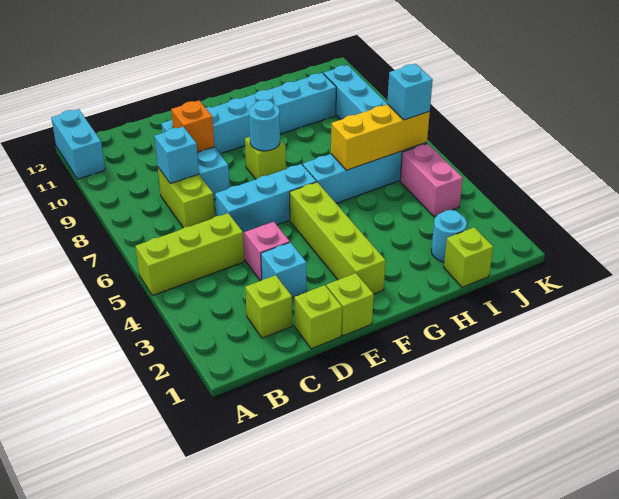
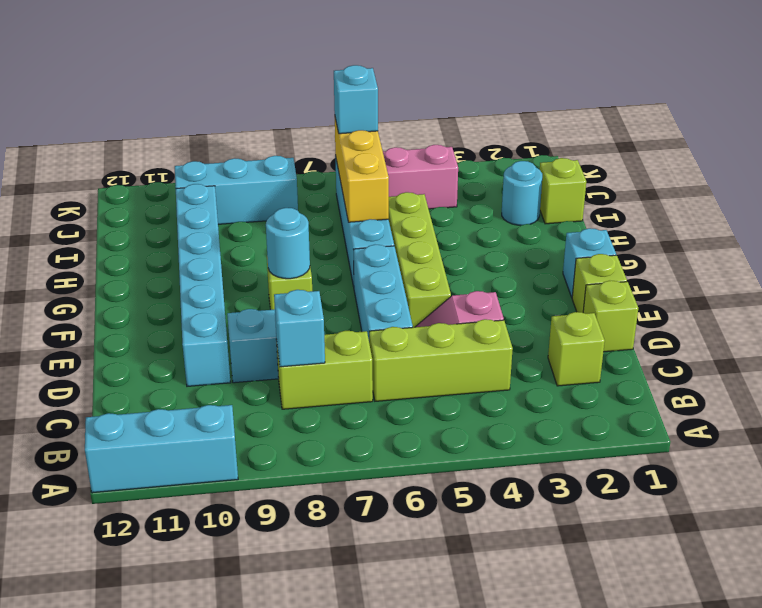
lime brick A5:C5 level 1 -> lime brick C4:C6 level 1
cyan brick A11:A12 level 1 -> cyan brick A10:A12 level 1
cyan brick D3 level 1 -> cyan brick F1 level 1
orange brick D9 level 2 -> none
lime brick F2:F5 level 1 -> lime brick E5:H5 level 1

